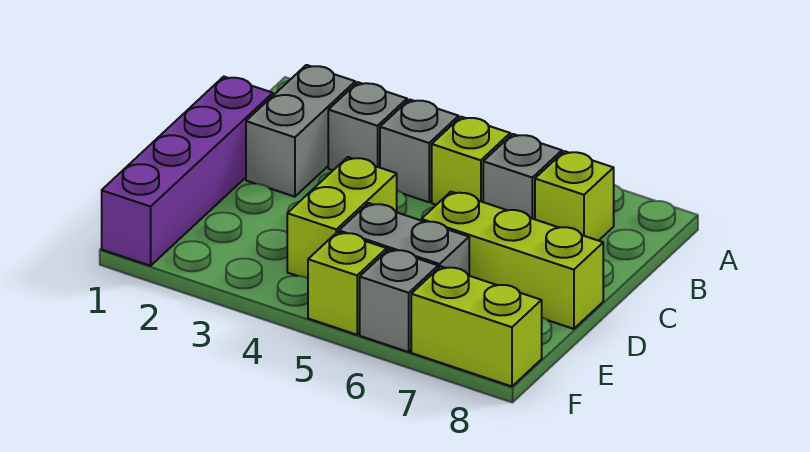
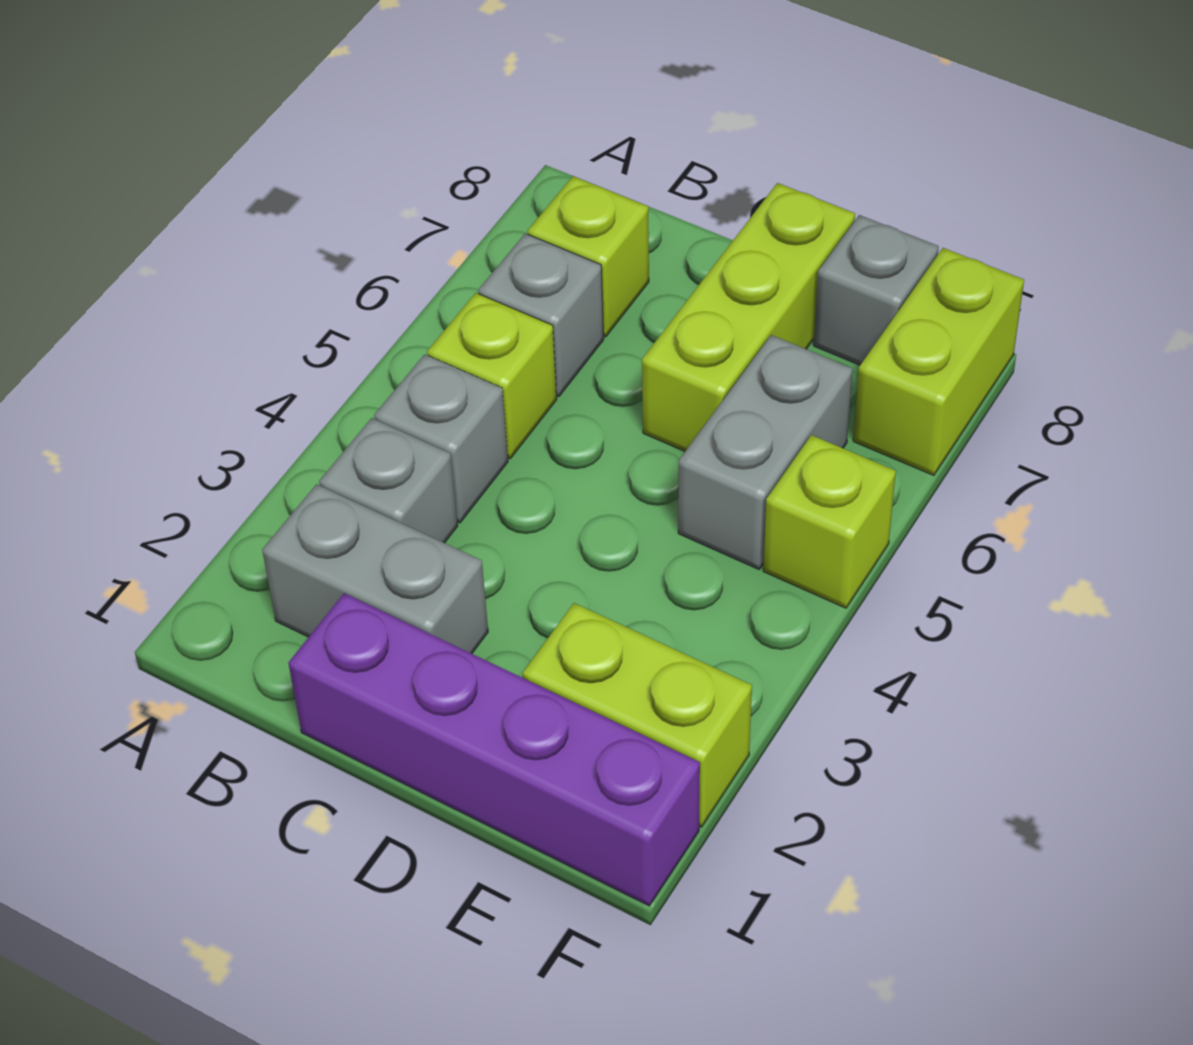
lime brick D4:E4 level 1 -> lime brick E2:F2 level 1
grey brick F6 level 1 -> grey brick E8 level 1

